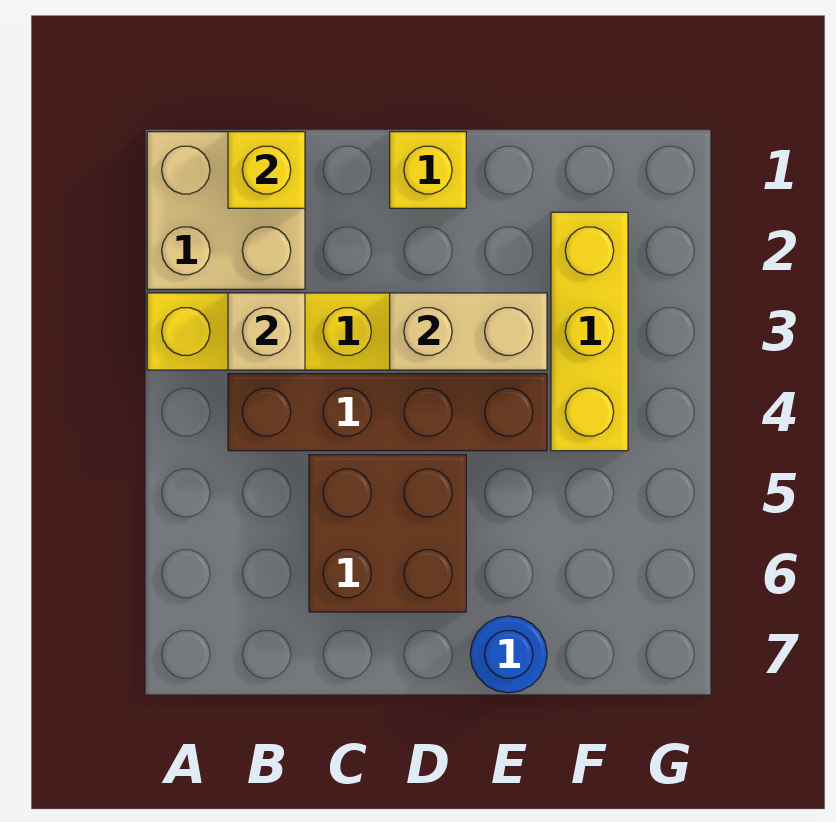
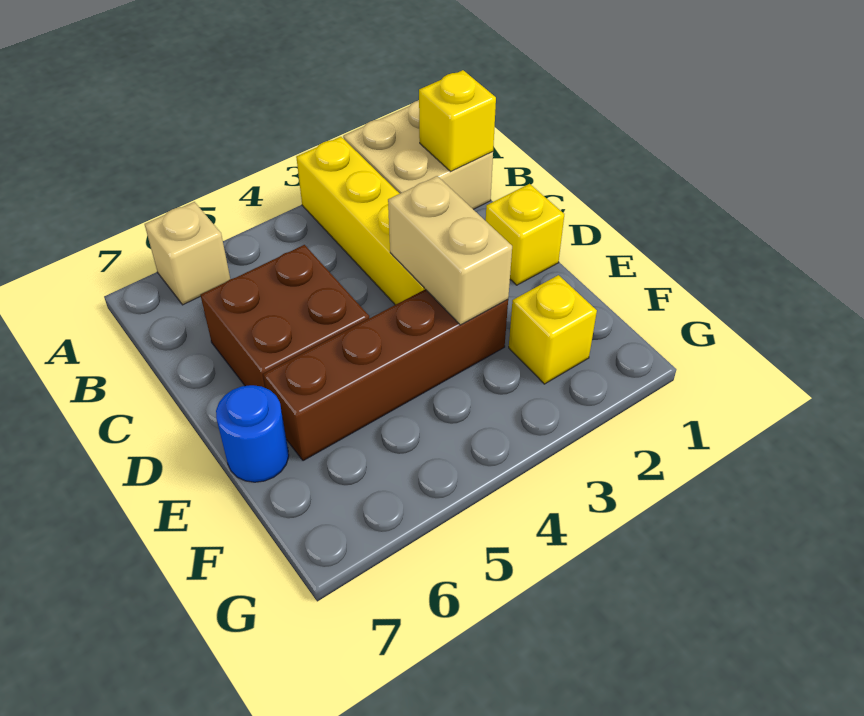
tan brick B3 level 2 -> tan brick A6 level 1
brown brick B4:E4 level 1 -> brown brick E3:E6 level 1
yellow brick F2:F4 level 1 -> yellow brick F2 level 1

